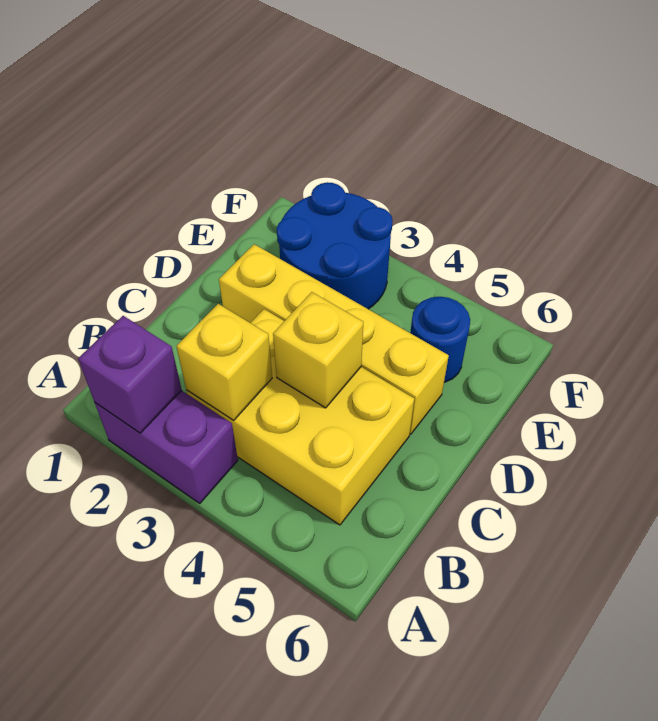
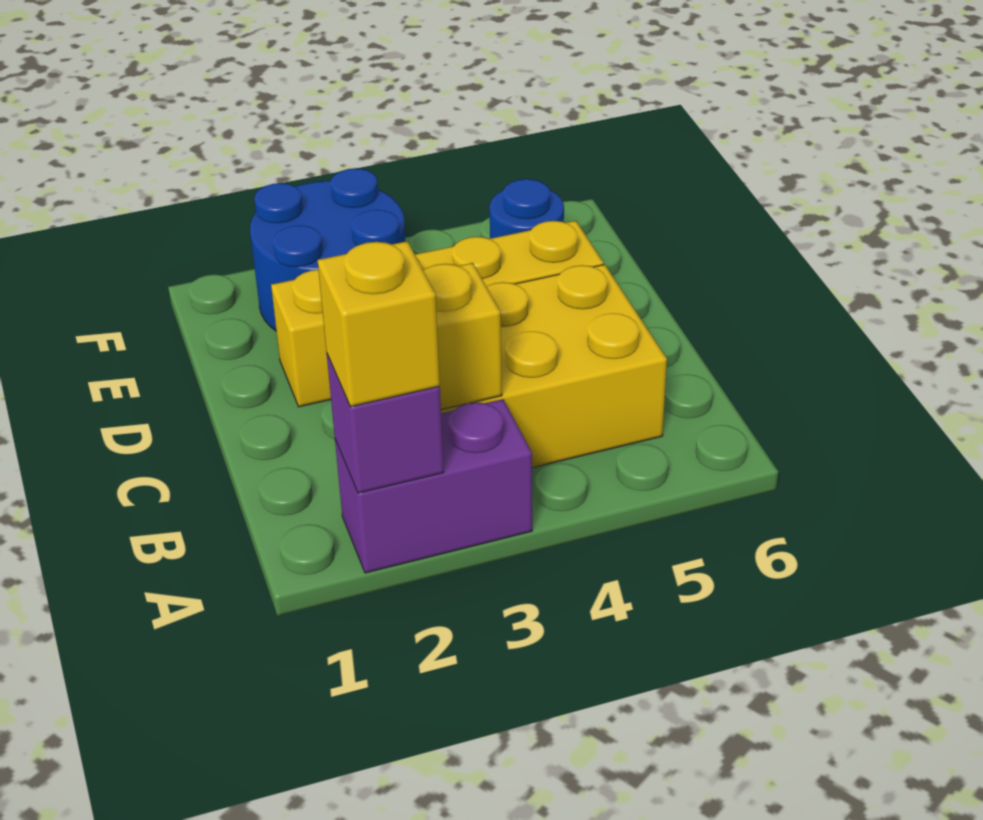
yellow brick C4 level 2 -> yellow brick A2 level 3

